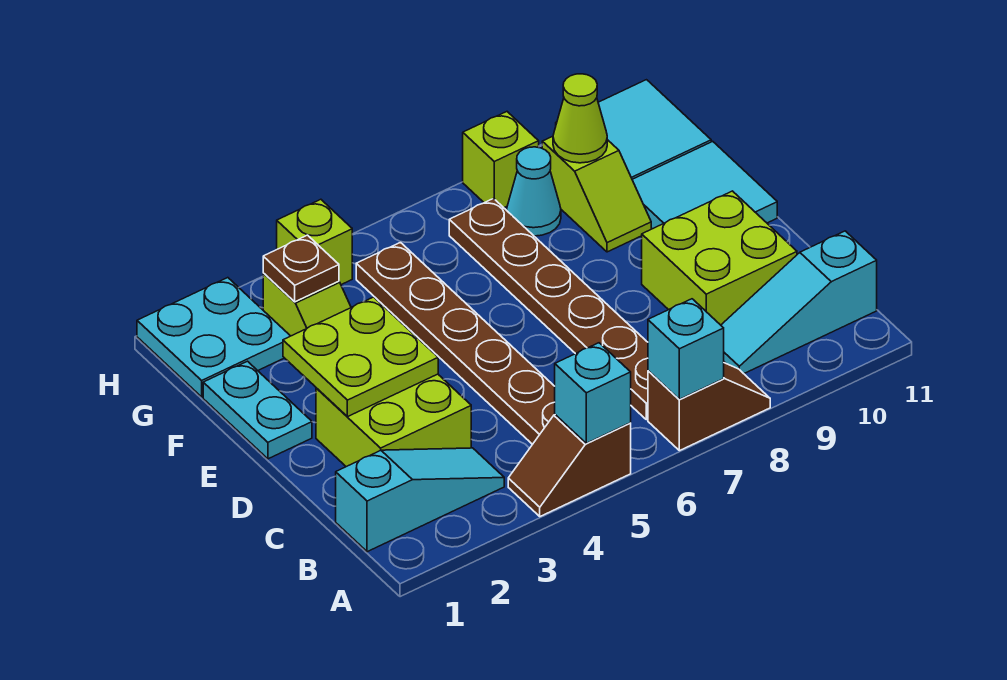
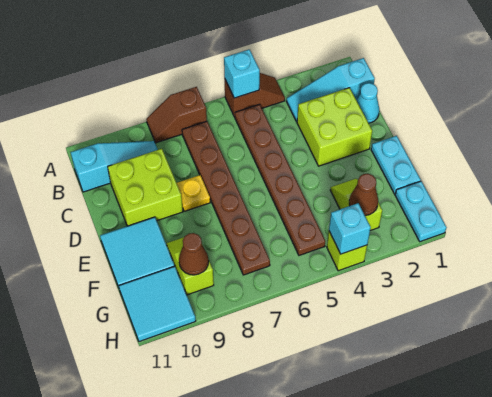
cyan brick A7 level 2 -> cyan brick H4 level 2
lime plate D2:E3 level 2 -> none
none -> yellow plate D8 level 1
cyan plate G1:H2 level 1 -> cyan plate G1:H1 level 1
brown plate G3 level 2 -> brown cone G3 level 2
cyan cone G8 level 1 -> cyan cone C1 level 1
lime cone G9 level 2 -> brown cone G9 level 2
lime brick H8 level 1 -> none

